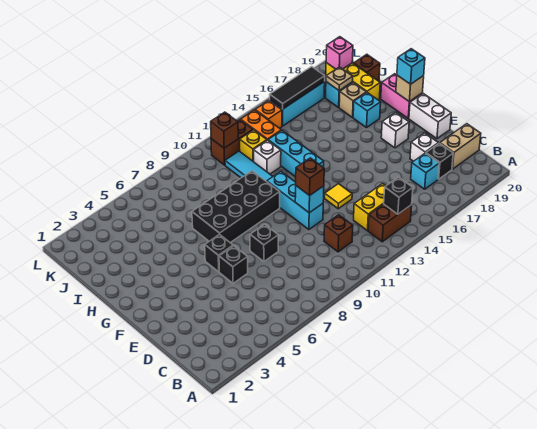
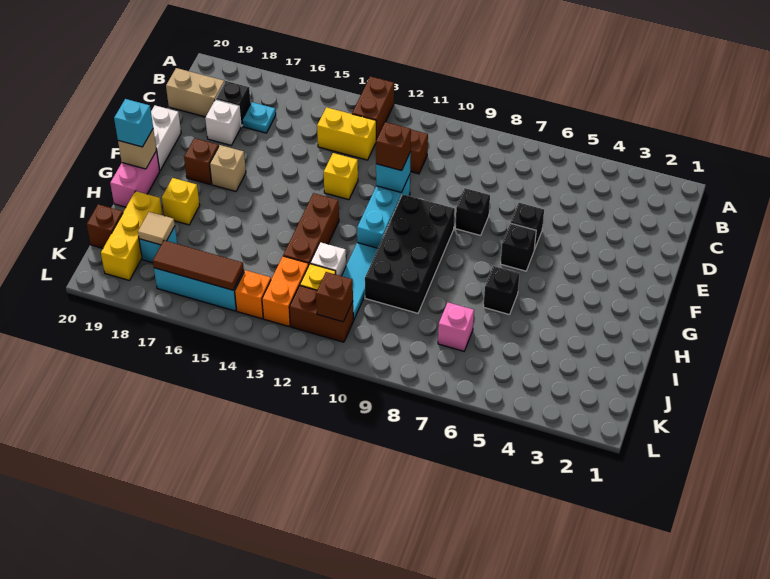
brown brick B13:B14 level 1 -> brown brick A13:B13 level 1
black brick B14 level 2 -> black brick H6 level 1
cyan brick C17 level 1 -> cyan plate C17 level 1
yellow tile E13 level 1 -> yellow brick E13 level 1
white brick F18 level 1 -> brown brick F18 level 1
black brick G7:H10 level 1 -> black brick F9:I10 level 1
cyan brick G13:I13 level 1 -> brown brick G13:I13 level 1
cyan brick H18 level 1 -> yellow brick H18 level 1
tan brick I18 level 1 -> tan brick F17 level 1
tan plate J18 level 2 -> tan tile J18 level 2
black tile K15:K17 level 2 -> brown tile K15:K17 level 2
pink brick K19 level 2 -> pink brick J7 level 1

